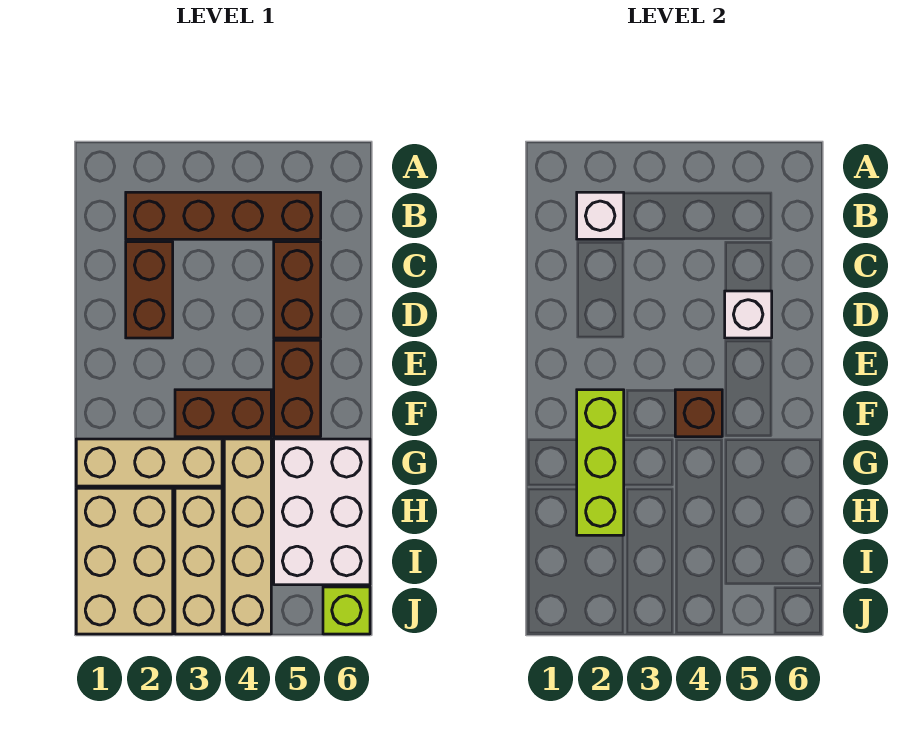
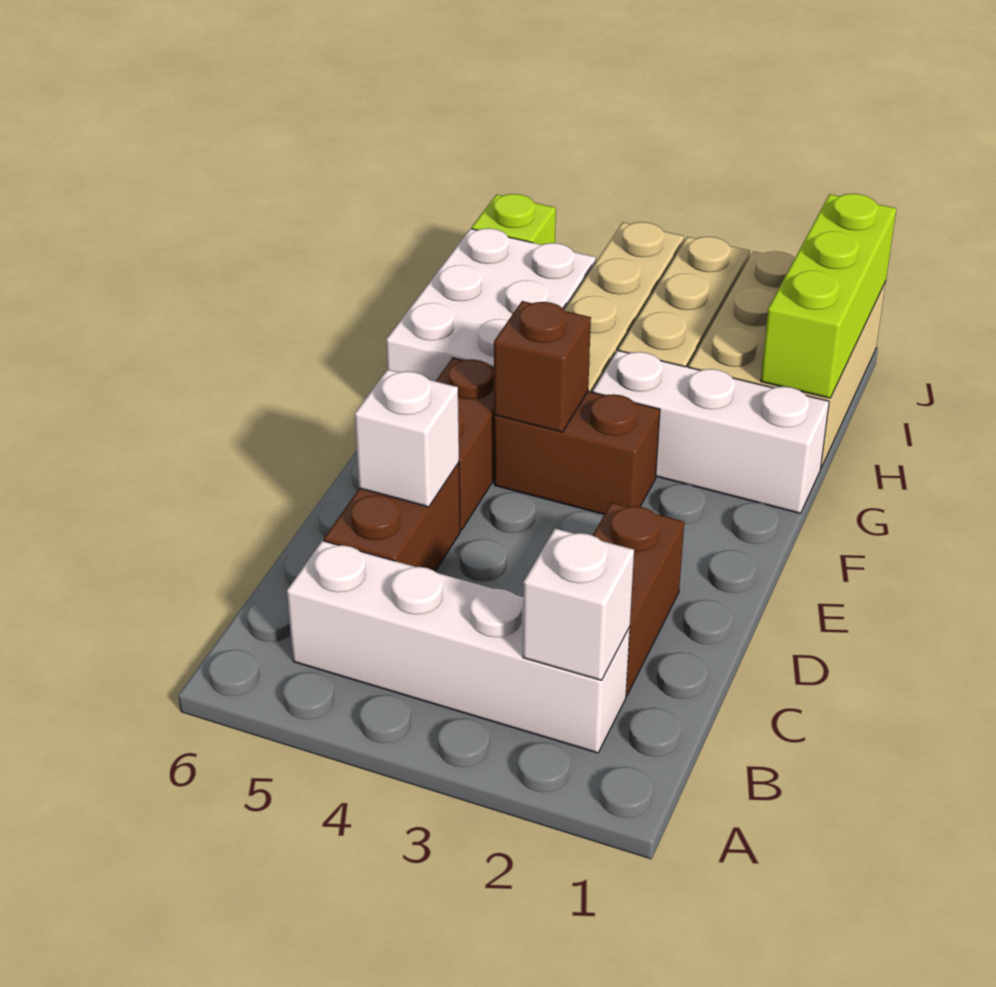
brown brick B2:B5 level 1 -> white brick B2:B5 level 1
lime brick F2:H2 level 2 -> lime brick H1:J1 level 2
tan brick G1:G3 level 1 -> white brick G1:G3 level 1

